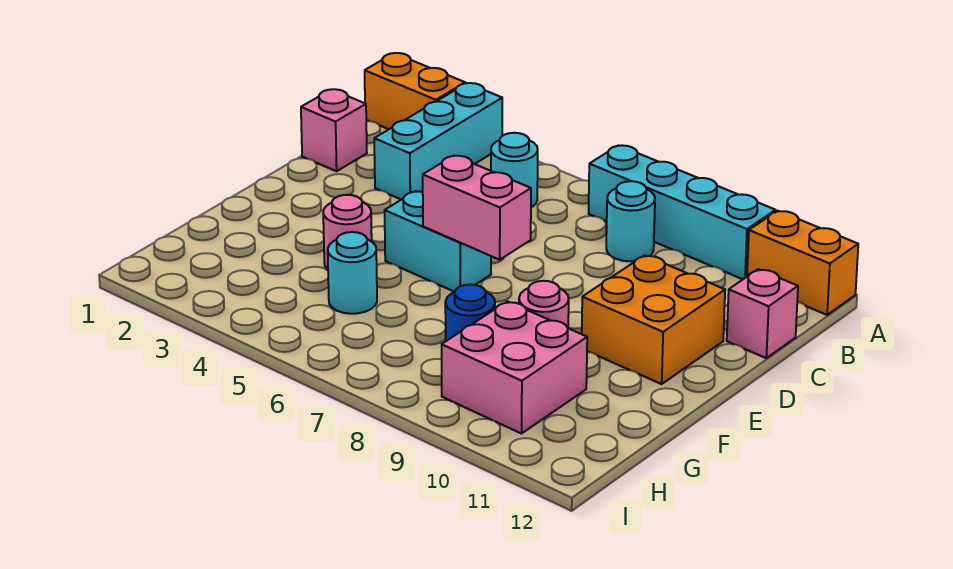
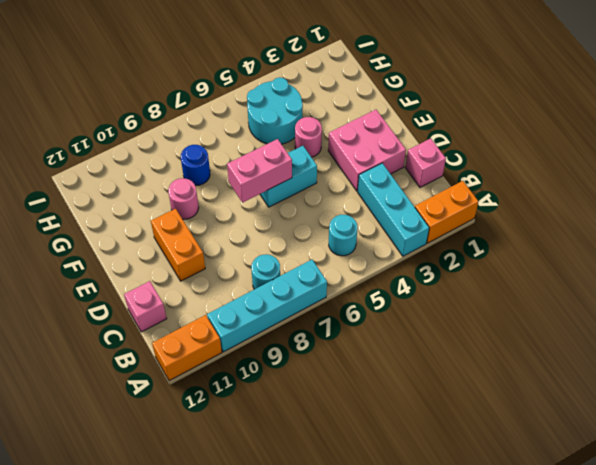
orange brick D10:E11 level 1 -> orange brick D10:E10 level 1
cyan round brick G5 level 1 -> cyan round brick G4:H5 level 1
pink brick G9:H10 level 1 -> pink brick D2:E3 level 1

